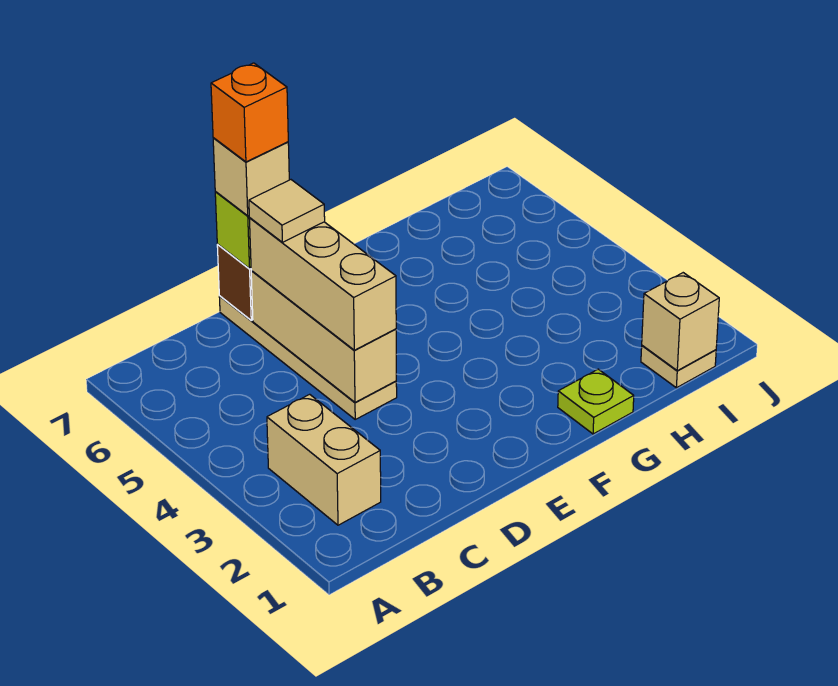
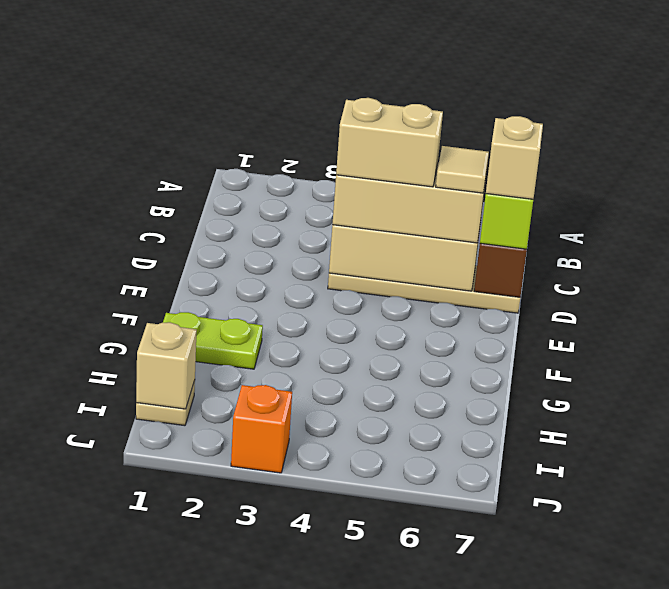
tan brick B2:B3 level 1 -> tan brick D4:D5 level 4
orange brick D7 level 5 -> orange brick J3 level 1
lime plate G1 level 1 -> lime plate G1:G2 level 1

